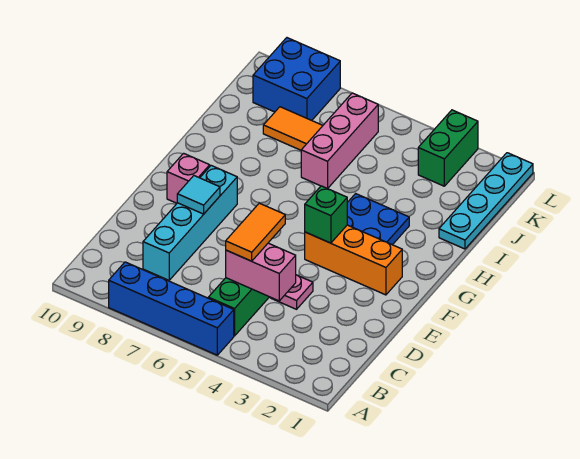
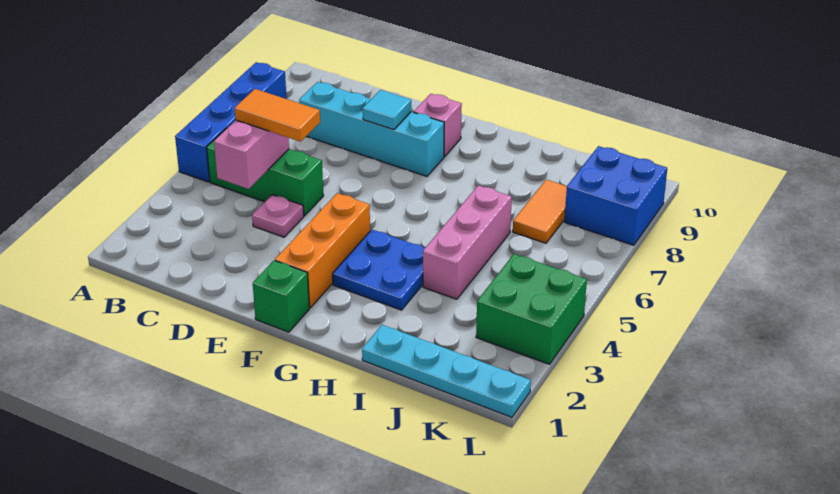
green brick F4 level 2 -> green brick F1 level 1
pink brick I6:K6 level 1 -> pink brick I4:I6 level 1
green brick K3:L3 level 1 -> green brick K3:L4 level 1

